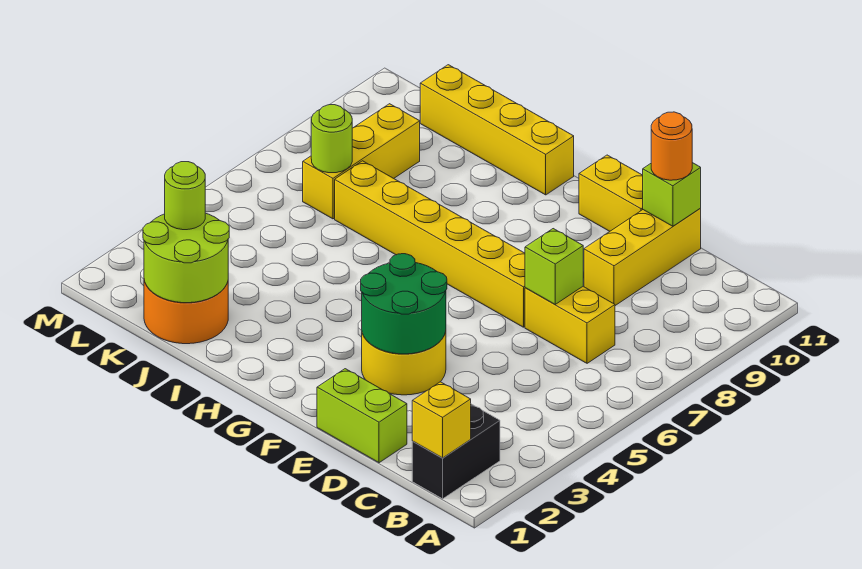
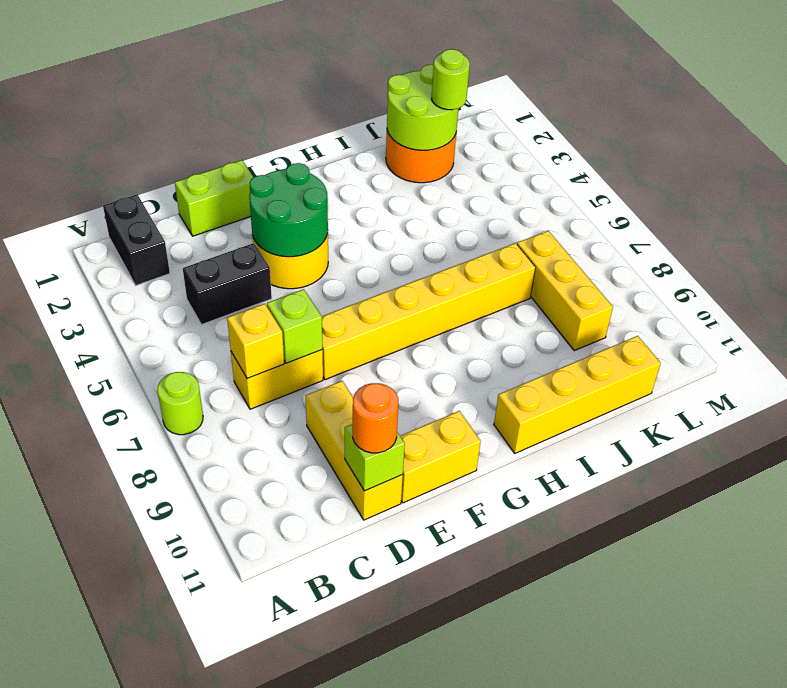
yellow brick B1 level 2 -> yellow brick C7 level 2
none -> black brick C4:D4 level 1
lime round brick K7 level 2 -> lime round brick A7 level 1

